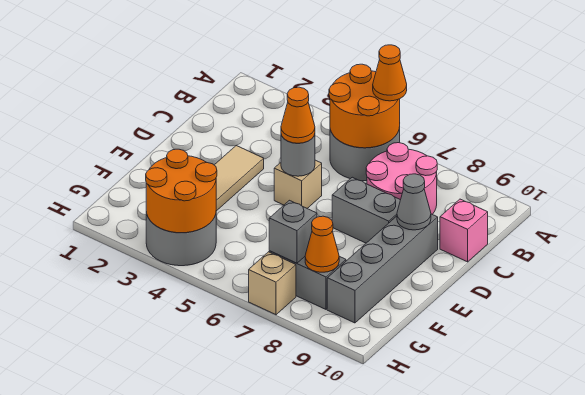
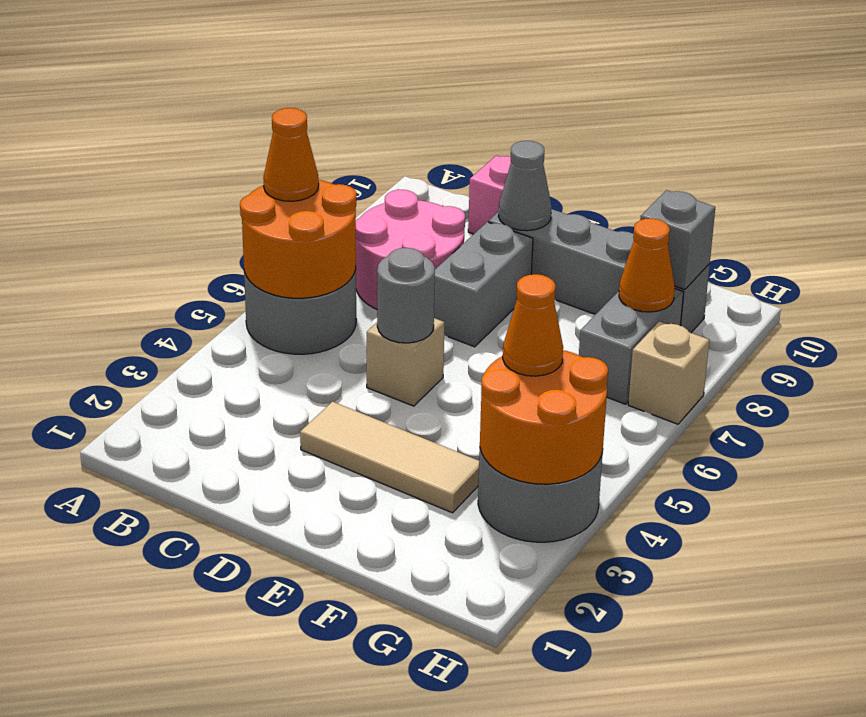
orange cone D5 level 3 -> orange cone G4 level 3
grey brick G7 level 2 -> grey brick G9 level 2

